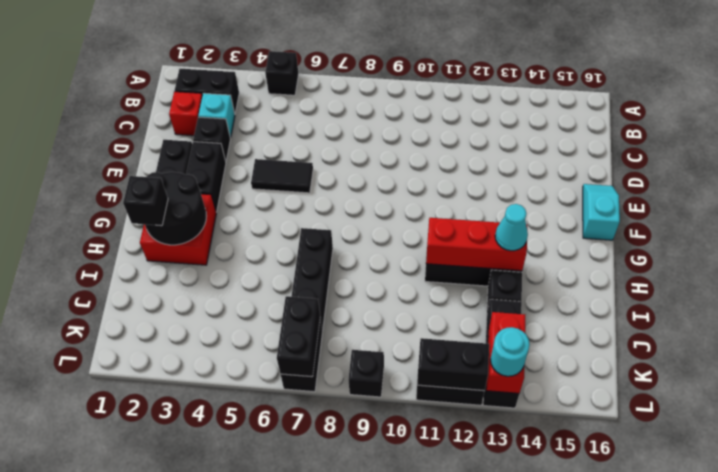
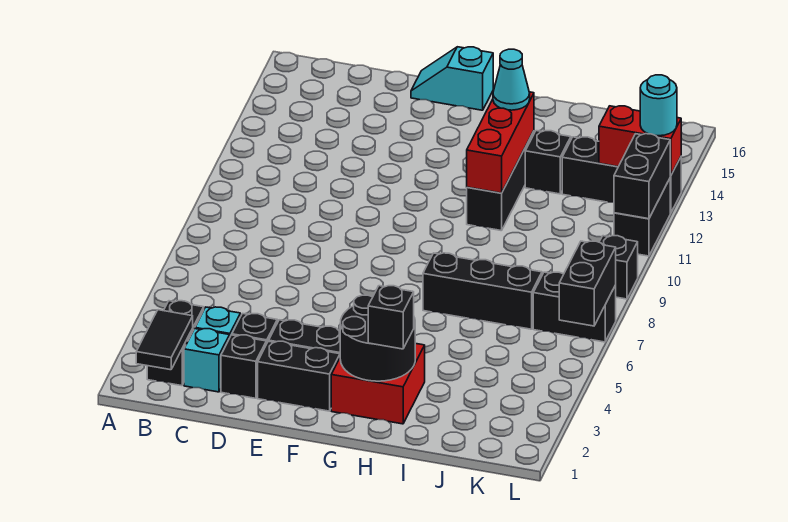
black brick A5 level 1 -> black brick D2 level 1
red brick C2 level 1 -> cyan brick C2 level 1
black tile E5:E6 level 1 -> black tile B1:B2 level 2
black brick K7:L7 level 2 -> black brick L6:L7 level 2

